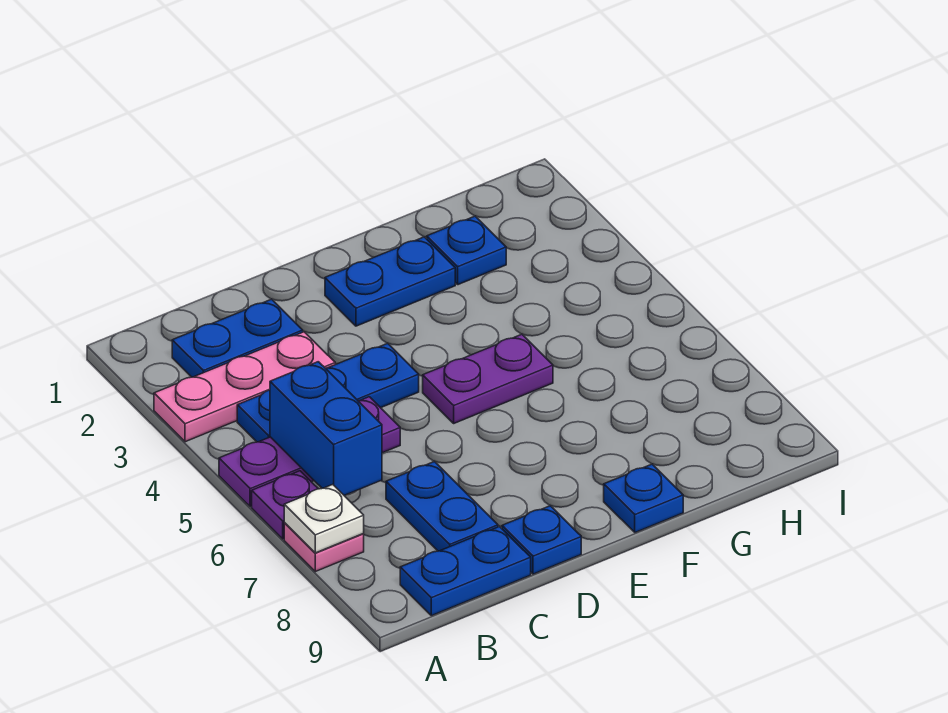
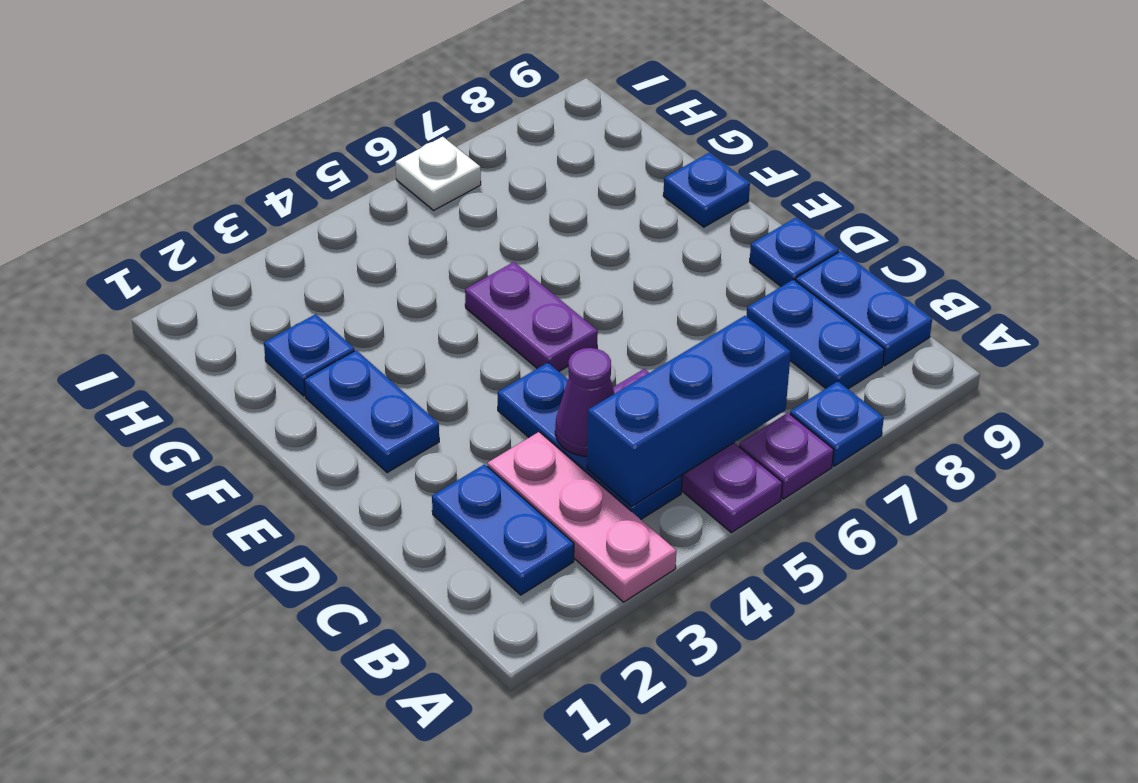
pink plate A7 level 1 -> blue plate A7 level 1
white plate A7 level 2 -> white plate I6 level 1
blue brick B5:B6 level 2 -> blue brick B4:B6 level 2
none -> purple cone C4 level 2
blue plate C7:C8 level 1 -> blue plate B8:C8 level 1

